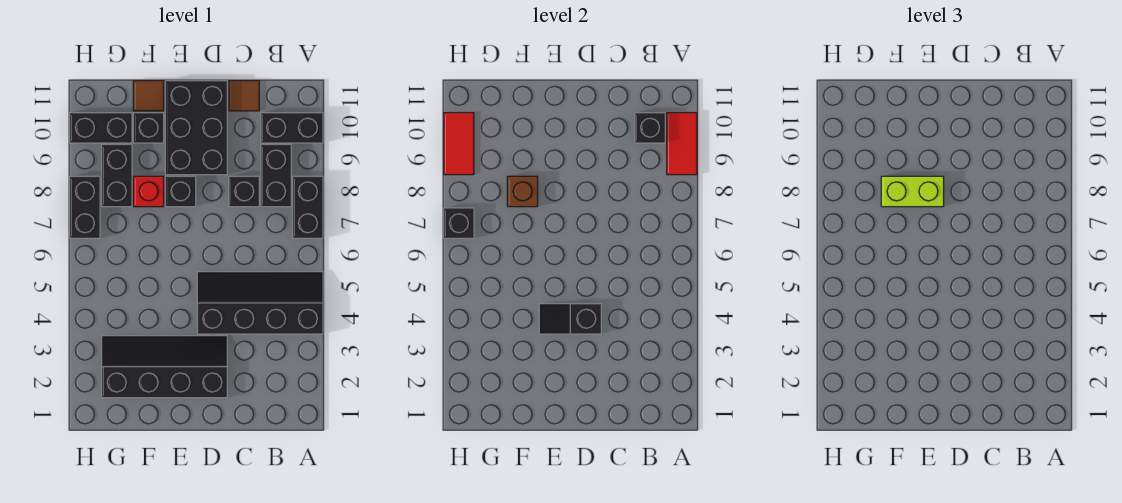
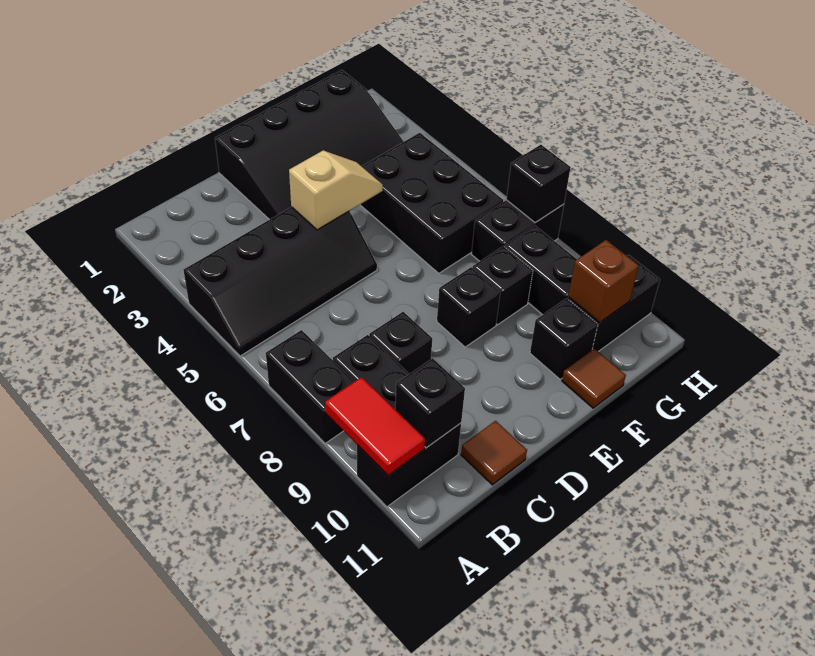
black slope D2:G3 level 1 top 2 -> black slope D1:G3 level 1 top 1
black slope D4:E4 level 2 top D -> tan slope D4:E4 level 2 top D
black brick D9:E11 level 1 -> black brick F4:G6 level 1
lime brick E8:F8 level 3 -> none
red brick F8 level 1 -> black brick F8 level 1
brown brick F8 level 2 -> brown brick G10 level 2
black brick H7:H8 level 1 -> black brick G7:H7 level 1
red tile H9:H10 level 2 -> none

